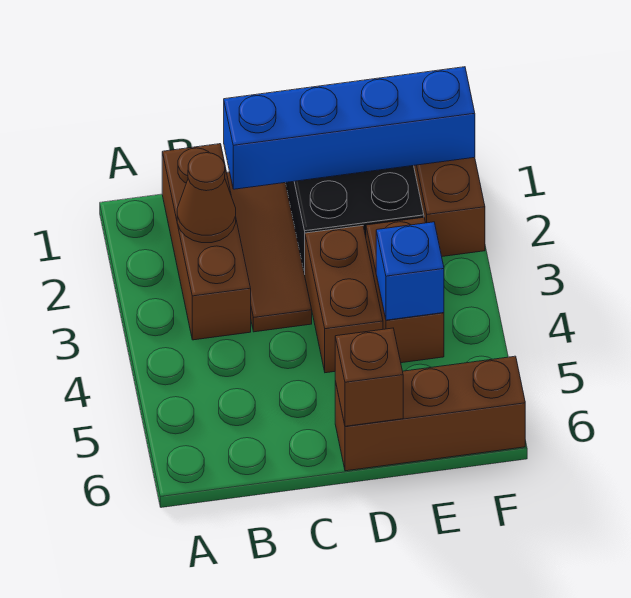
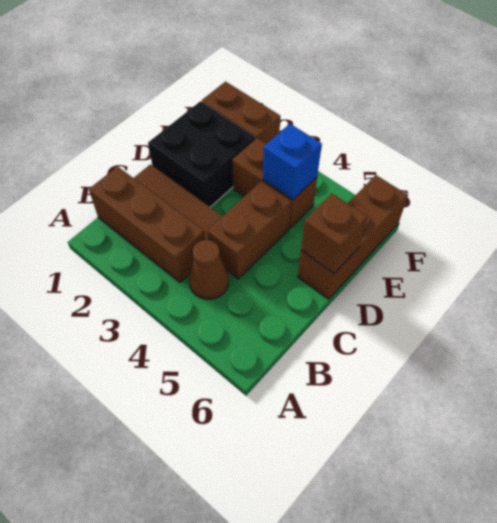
brown cone B2 level 2 -> brown cone B4 level 1
blue brick C1:F1 level 2 -> none
brown brick D3:D4 level 1 -> brown brick C4:D4 level 1

